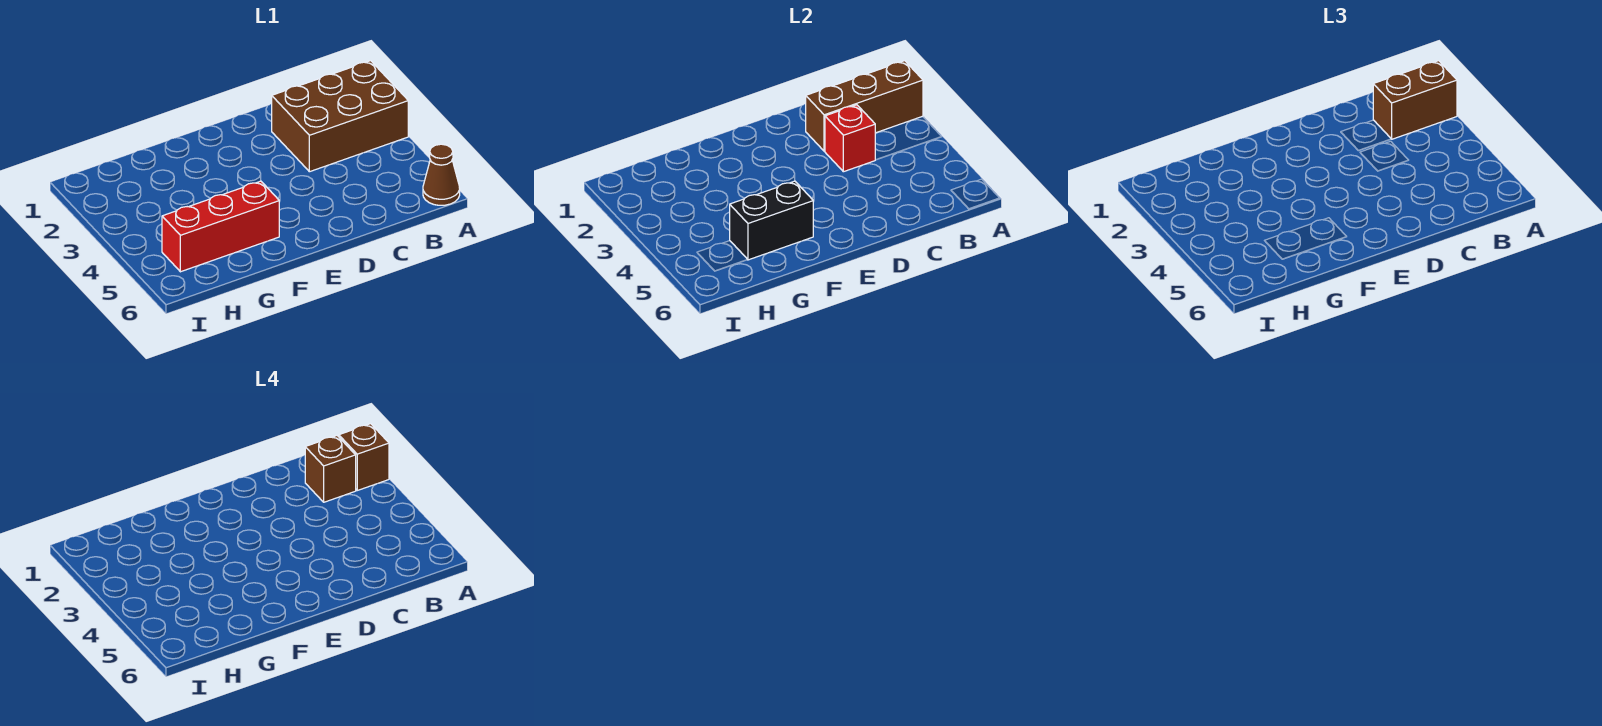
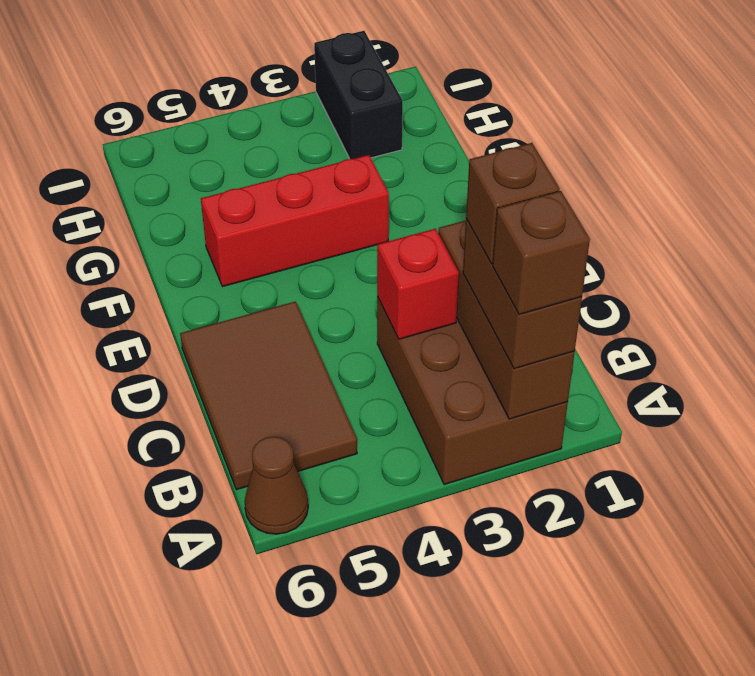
none -> brown tile B5:D6 level 1
red brick F5:H5 level 1 -> red brick F3:F5 level 1
black brick F5:G5 level 2 -> black brick H2:I2 level 1

